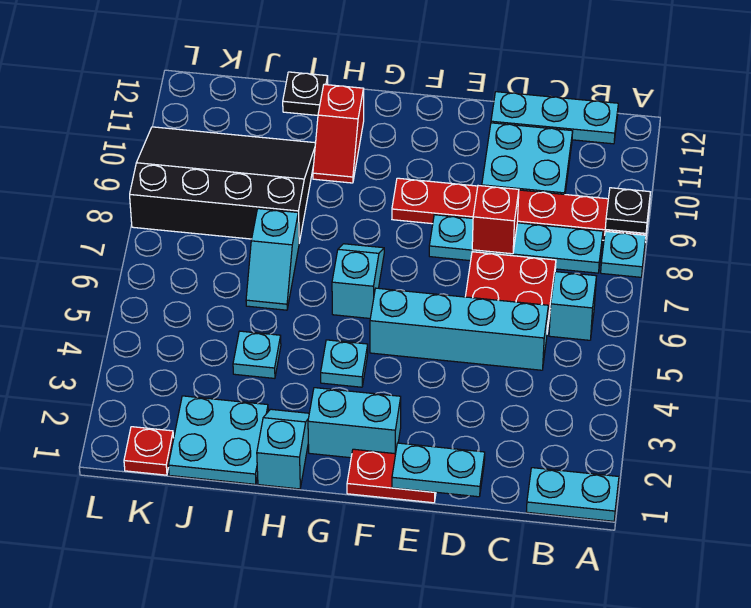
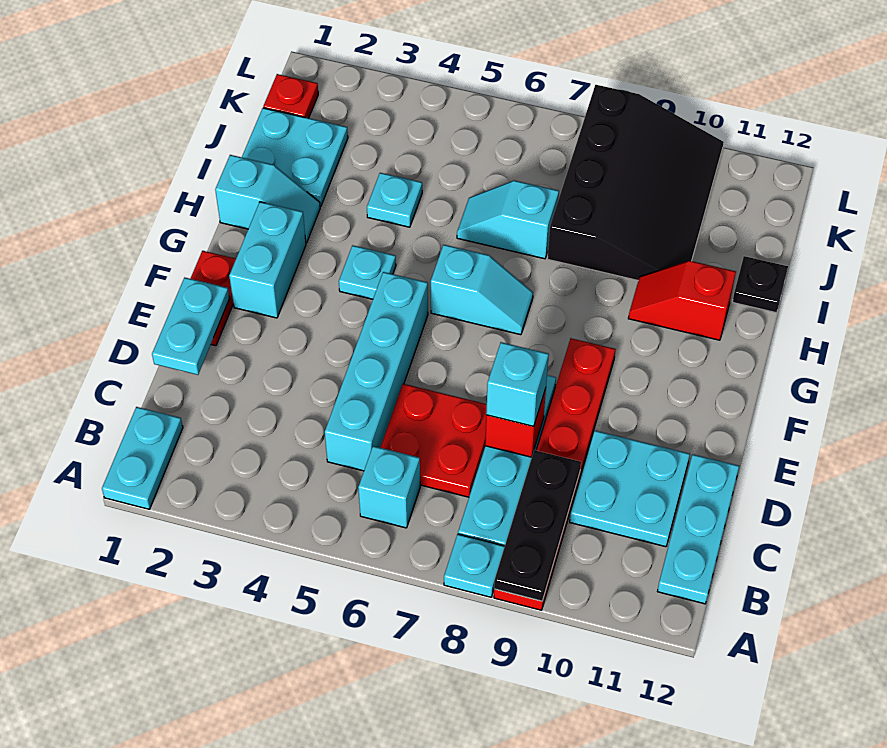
black plate A9 level 2 -> black plate A9:C9 level 2
none -> cyan brick D8 level 3

